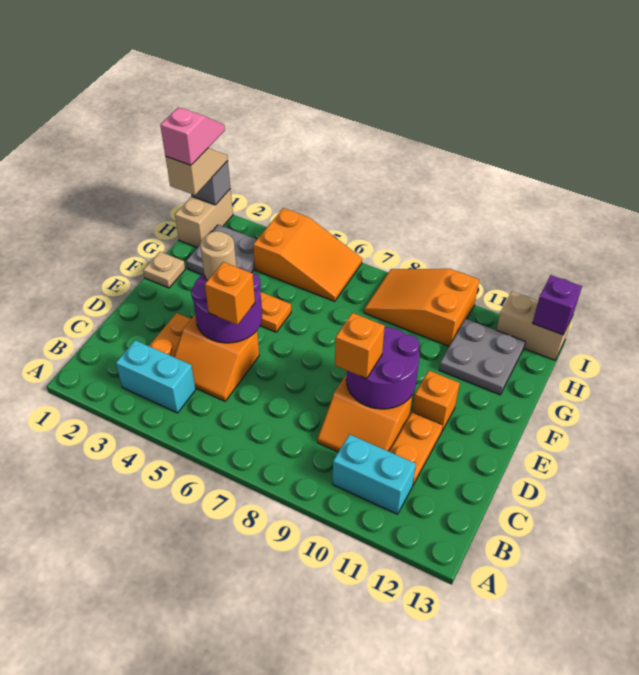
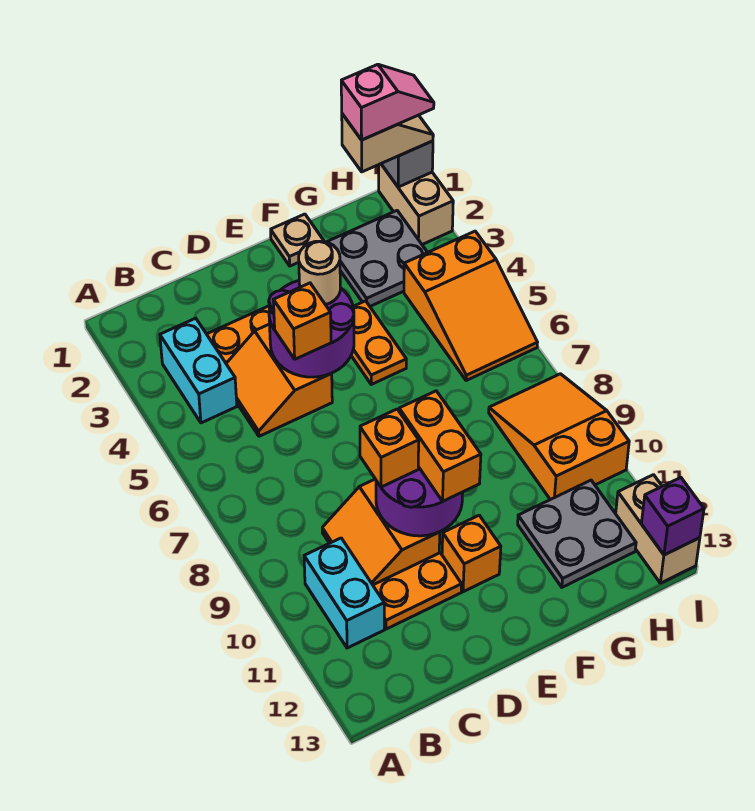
none -> orange brick E9:E10 level 3
tan brick H1:I1 level 1 -> tan brick I1:I2 level 1

